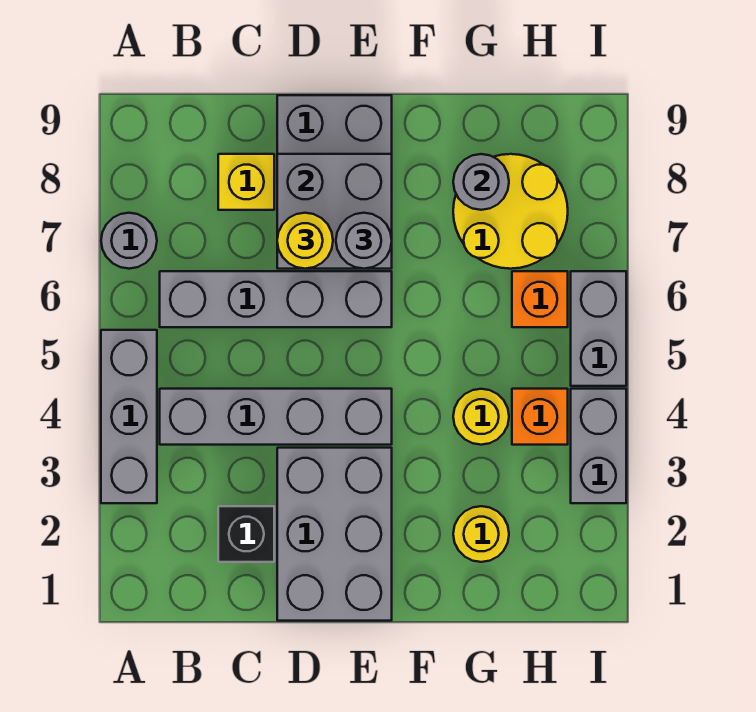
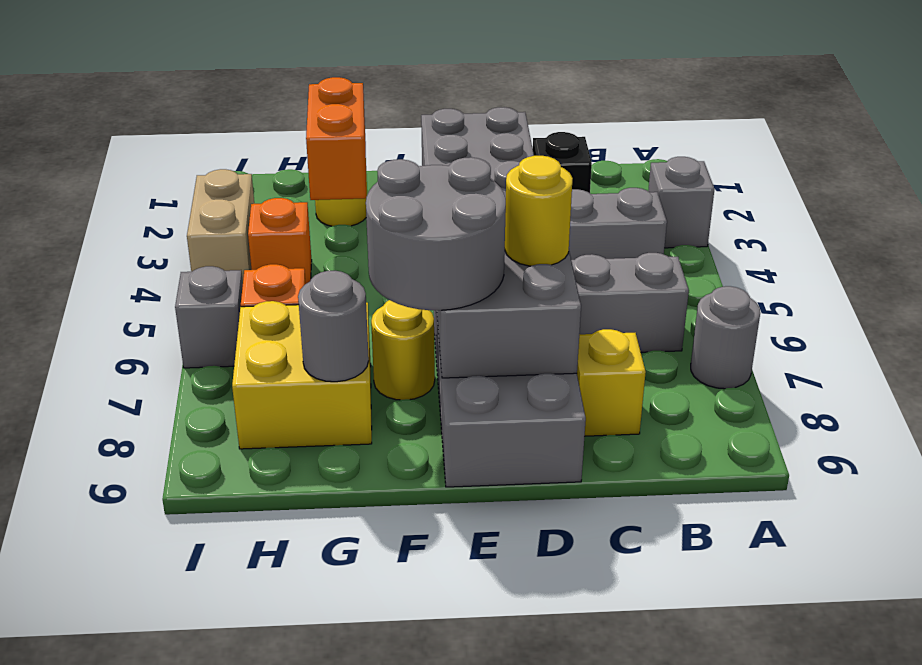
grey brick A3:A5 level 1 -> grey brick A3 level 1
grey round brick E7 level 3 -> grey round brick E7:F8 level 3
none -> orange brick G2:G3 level 2
yellow round brick G4 level 1 -> yellow round brick F7 level 1
yellow round brick G7:H8 level 1 -> yellow brick G7:H8 level 1
grey brick I3:I4 level 1 -> tan brick I3:I4 level 1
grey brick I5:I6 level 1 -> grey brick I6 level 1

